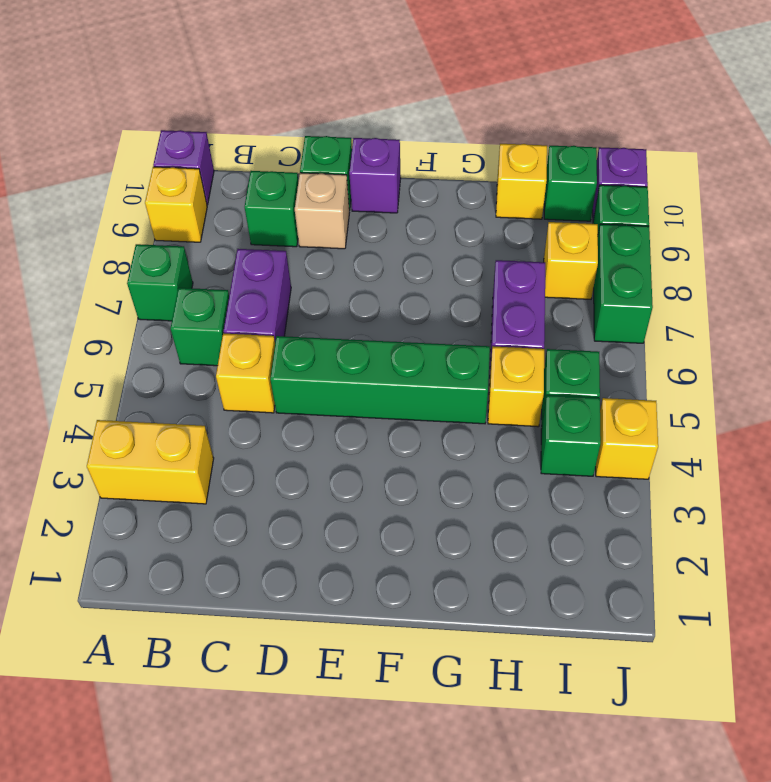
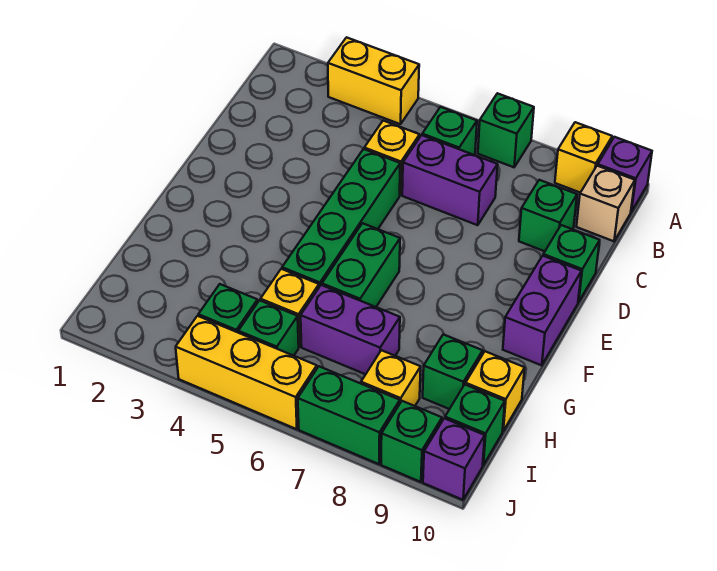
yellow brick A3:B3 level 1 -> yellow brick A3:A4 level 1
tan brick D9 level 1 -> tan brick B10 level 1
purple brick E10 level 1 -> purple brick E10:F10 level 1
none -> green brick F6:G6 level 1
none -> green brick H9 level 1
yellow brick J4 level 1 -> yellow brick J4:J6 level 1

